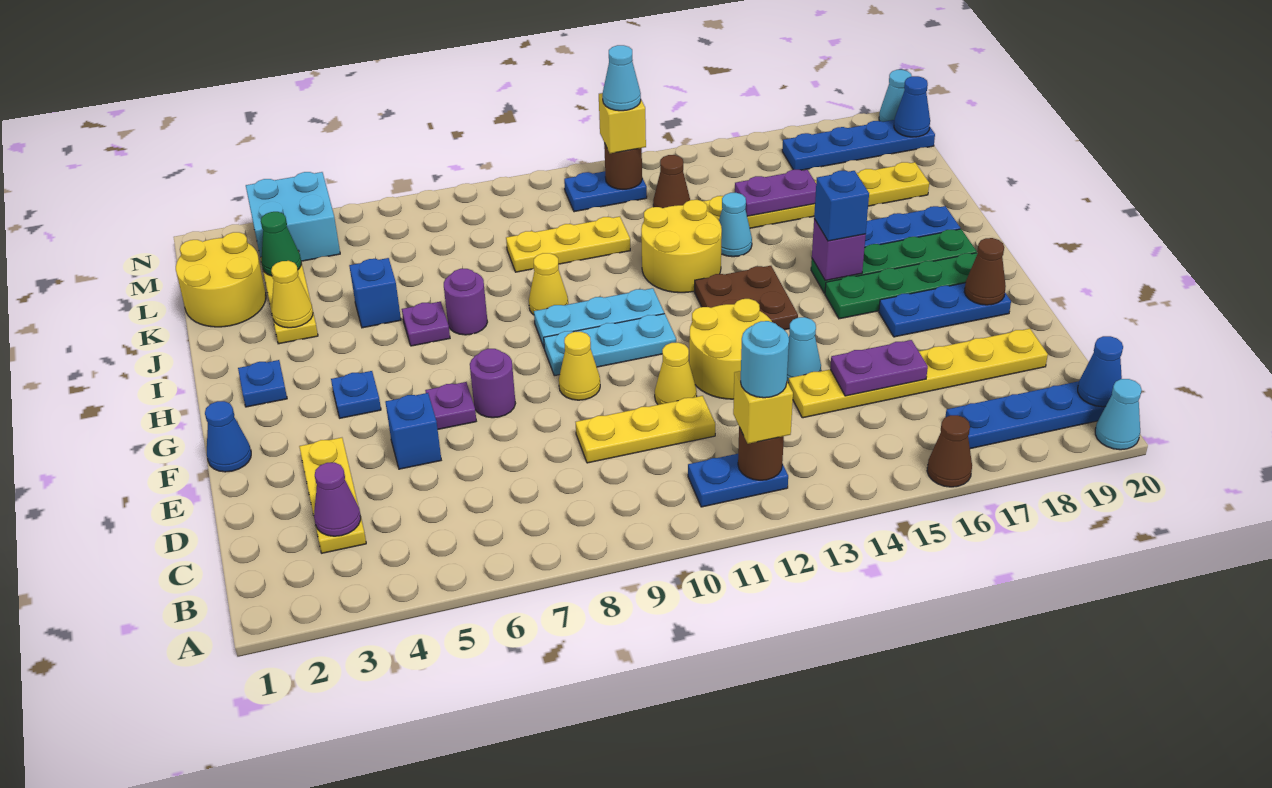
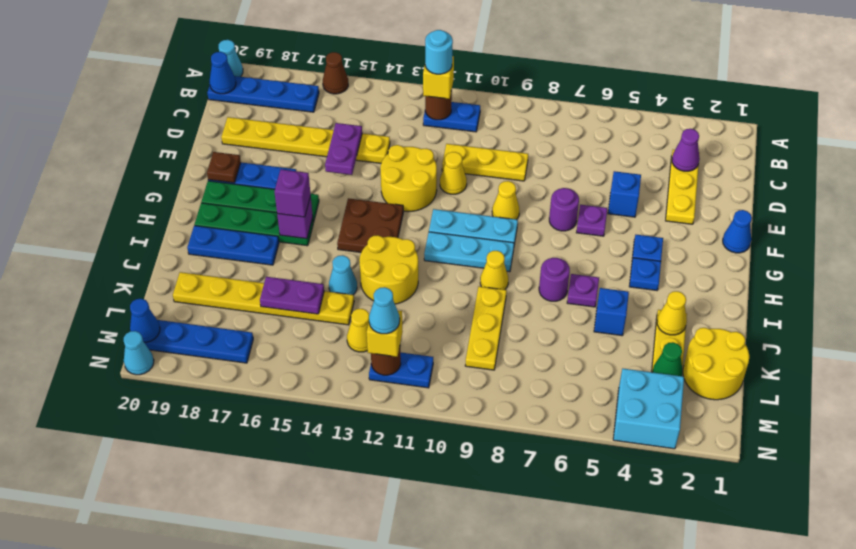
purple plate D15:D16 level 2 -> purple plate D15:E15 level 2
cyan cone E14 level 1 -> none
brown cone F19 level 2 -> brown plate F19 level 2
blue plate H2 level 1 -> blue plate H4 level 1
blue brick H16 level 3 -> purple brick H16 level 3
yellow plate K9:K11 level 1 -> yellow plate J9:L9 level 1
brown cone L13 level 1 -> yellow cone L13 level 1

